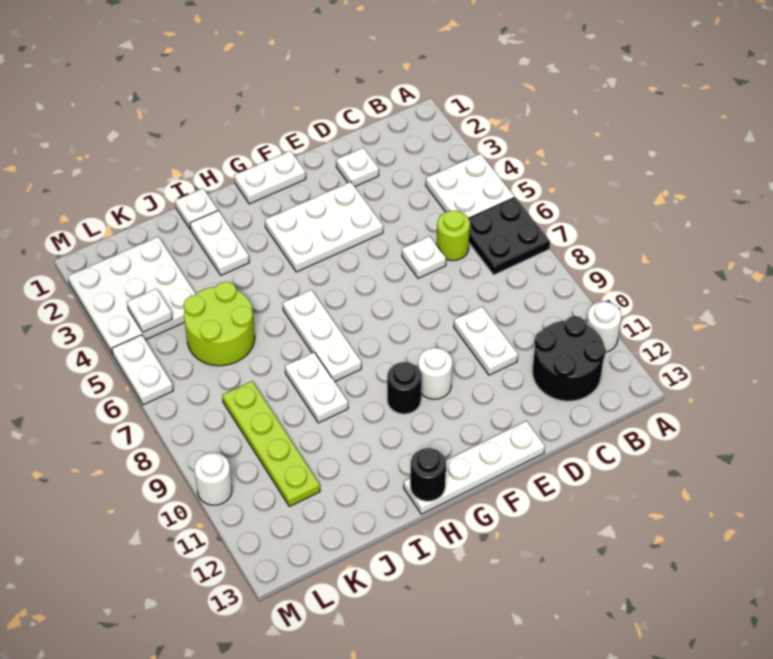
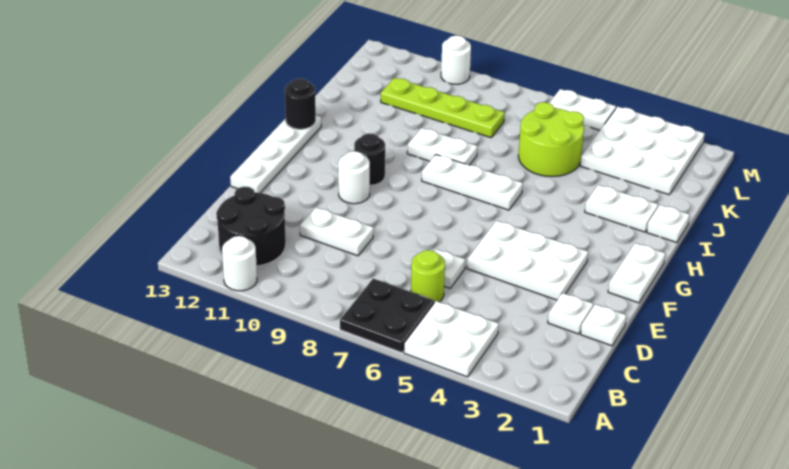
white plate E3:G4 level 1 -> white plate E3:F5 level 1
white plate L4 level 2 -> white plate D1 level 1

